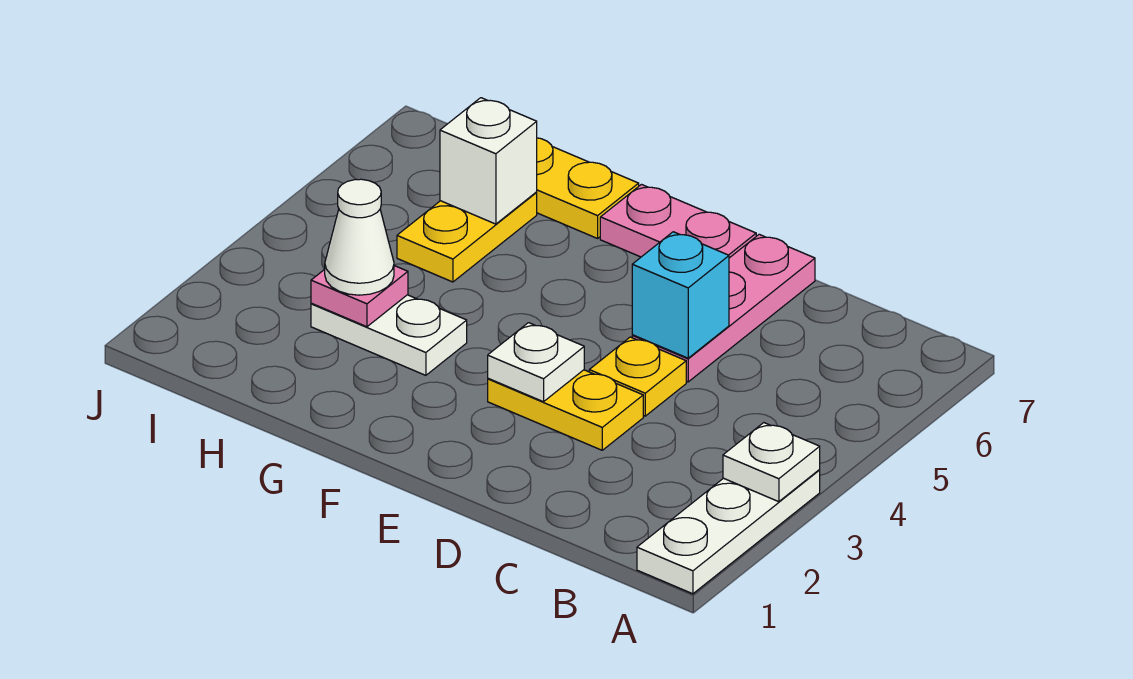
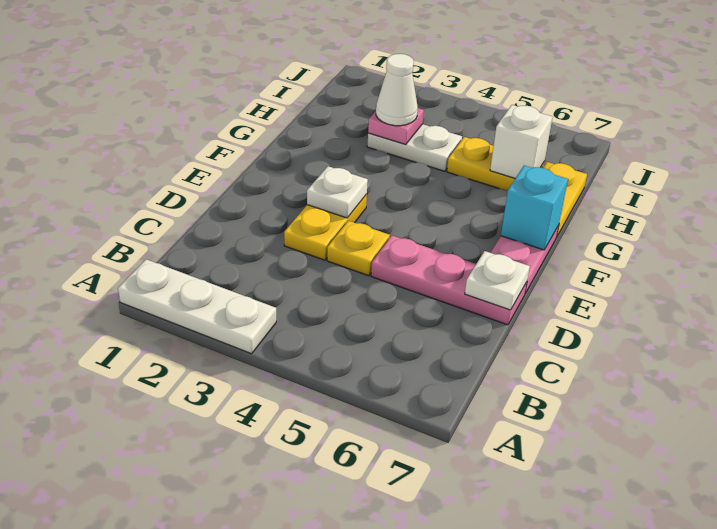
white plate A3 level 2 -> white plate D7 level 2
cyan brick D5 level 2 -> cyan brick F7 level 2
white plate G3:H3 level 1 -> white plate H3:H4 level 1

